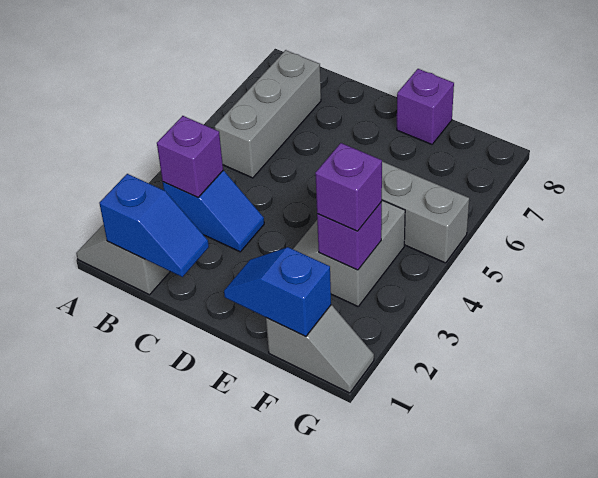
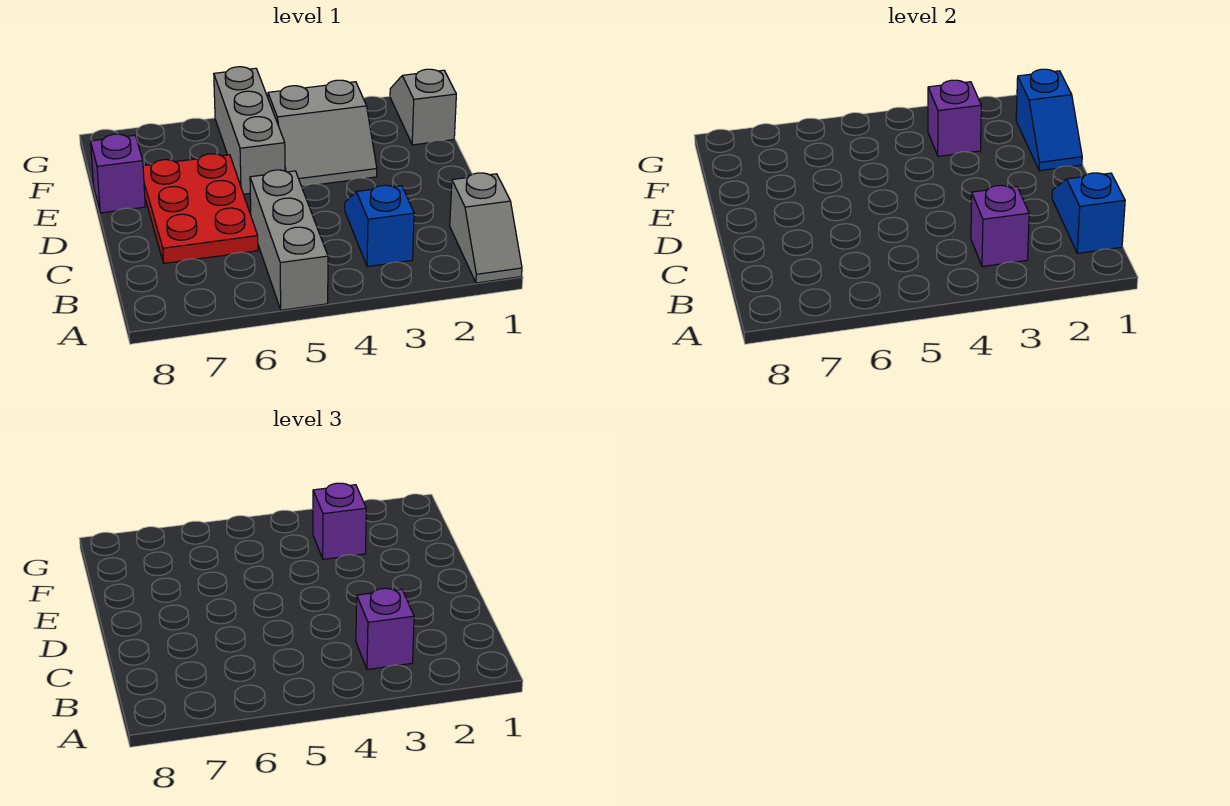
none -> purple brick B3 level 3
grey brick B5:B7 level 1 -> grey brick A5:C5 level 1
none -> red plate C6:E7 level 1

